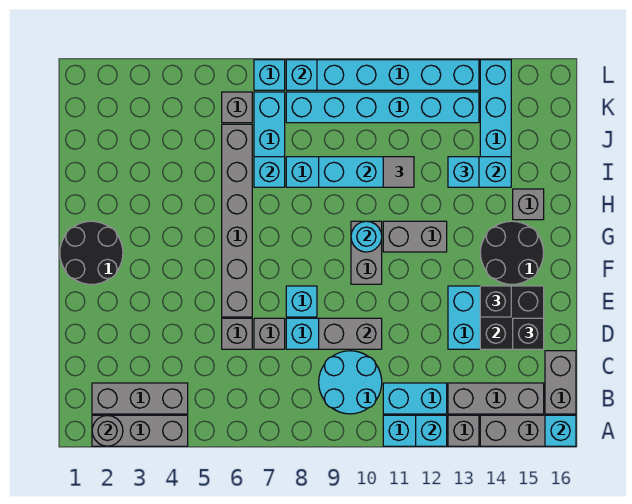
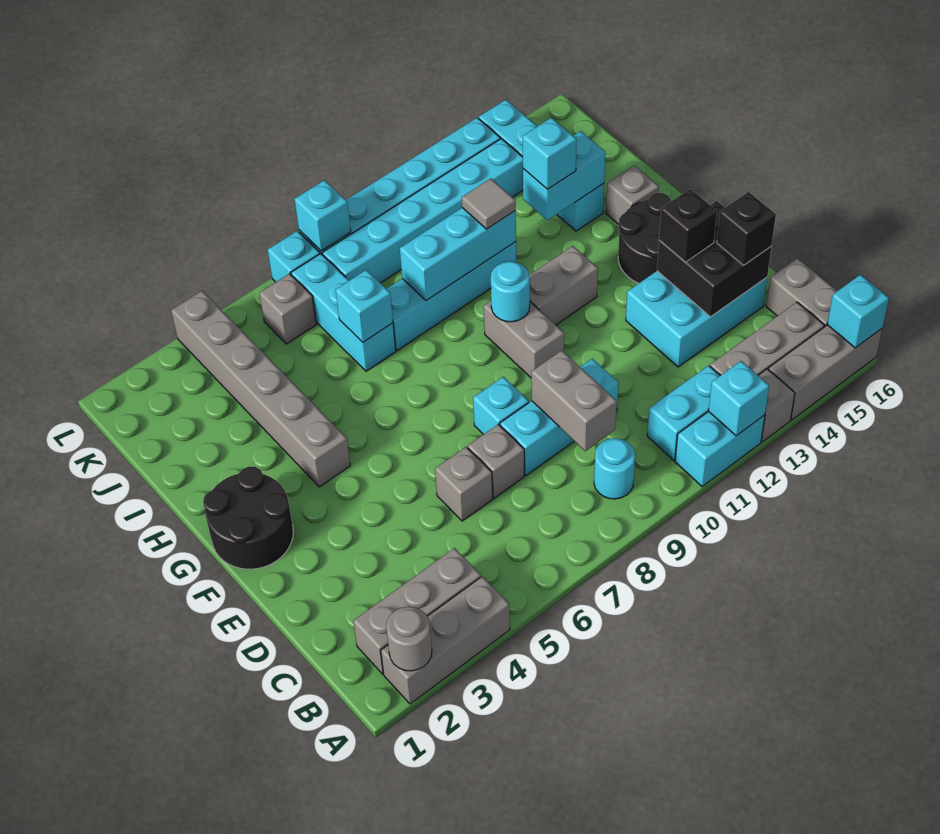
cyan round brick B9:C10 level 1 -> cyan round brick B9 level 1
grey brick D9:D10 level 2 -> grey brick C9:D9 level 2
grey brick E6:J6 level 1 -> grey brick G4:L4 level 1

